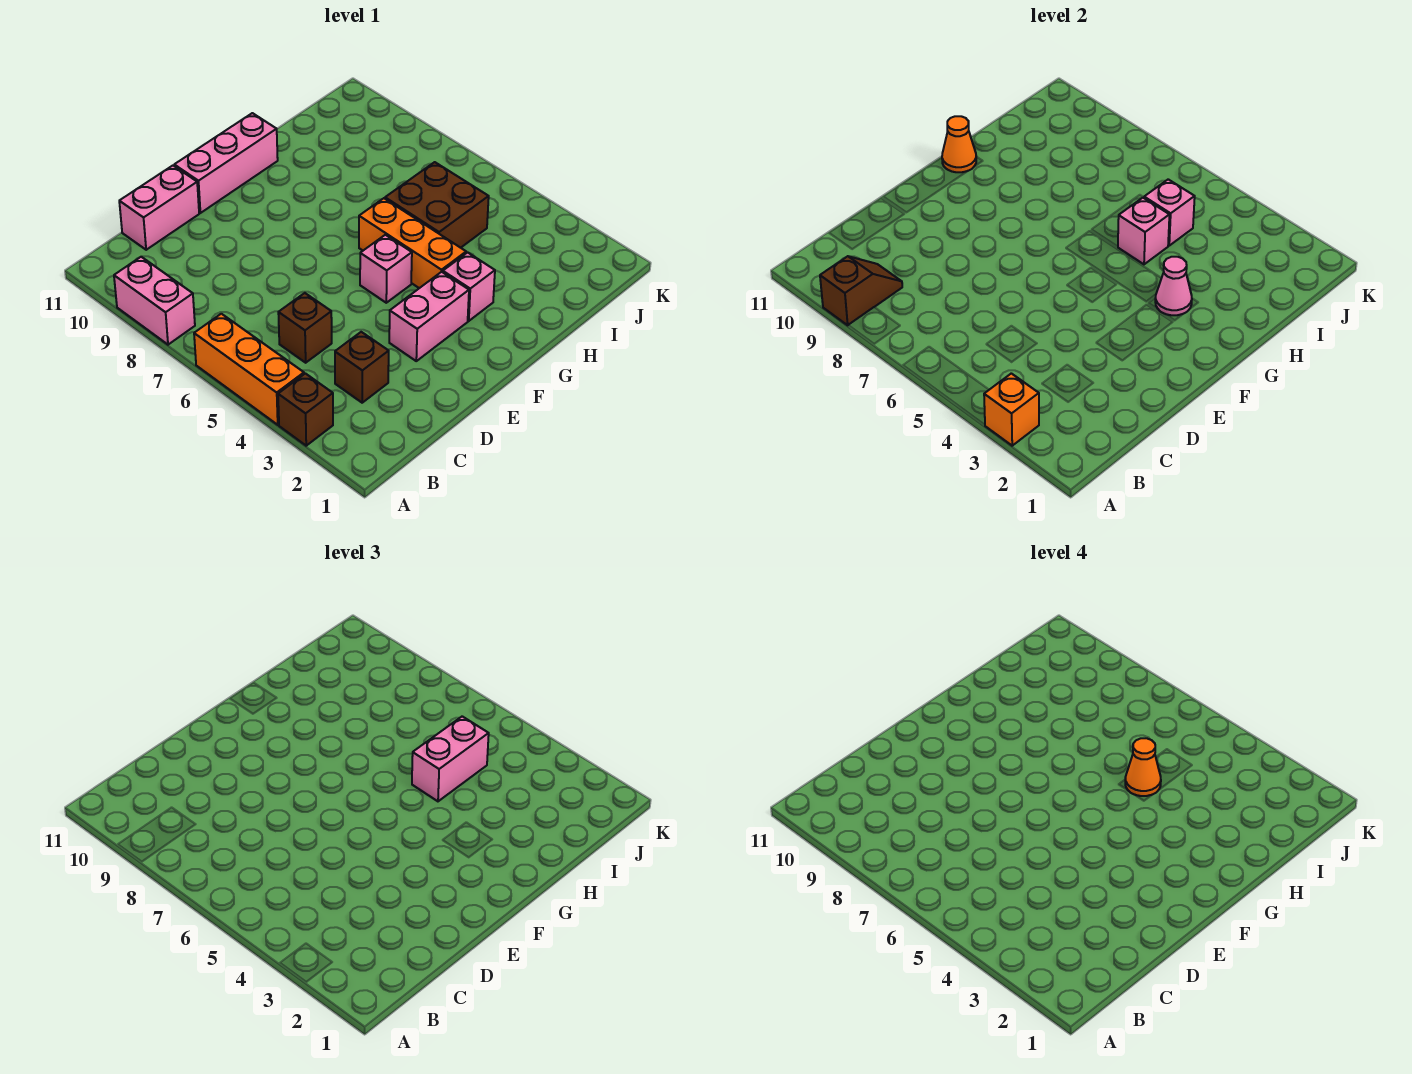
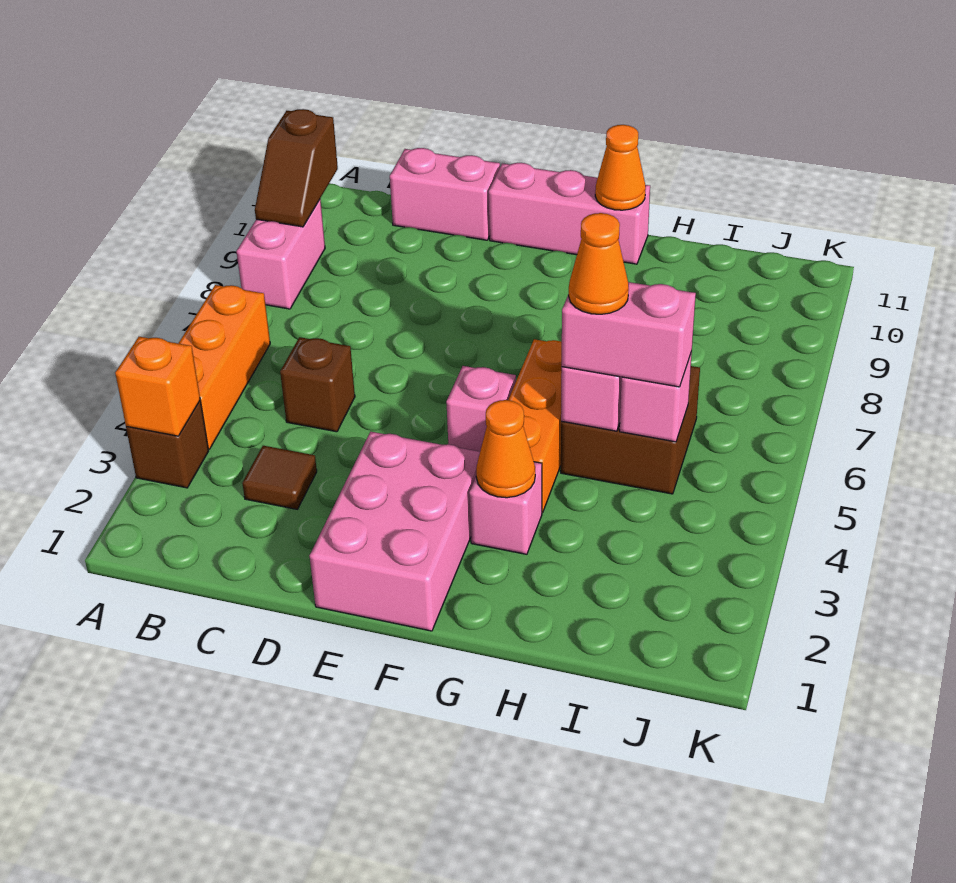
brown slope A9:B9 level 2 top A -> brown slope A9:A10 level 2 top 10
brown brick C3 level 1 -> brown tile C3 level 1
pink brick E3:F3 level 1 -> pink brick E1:F3 level 1
pink cone G3 level 2 -> orange cone G3 level 2

